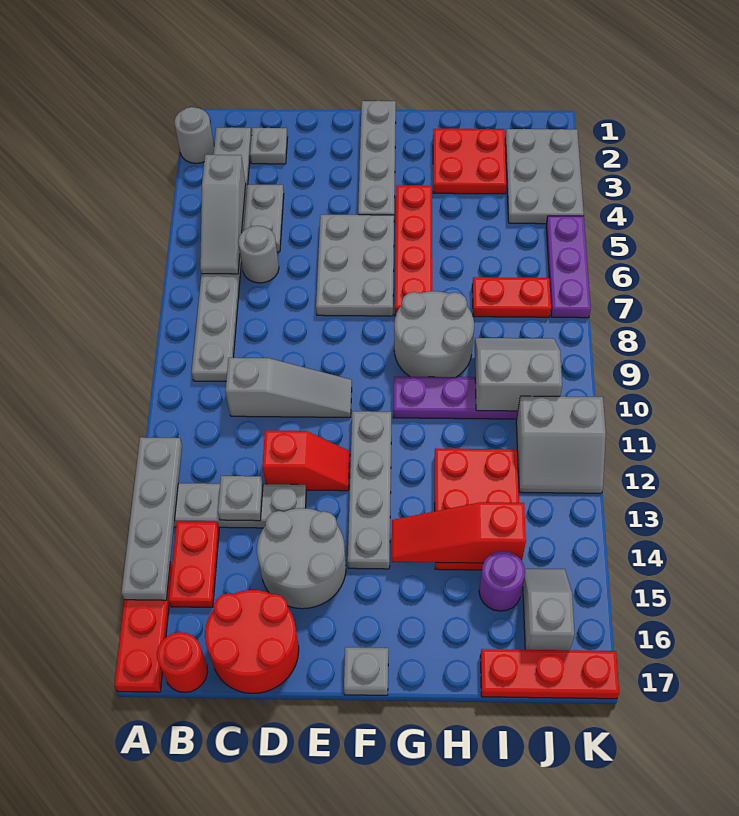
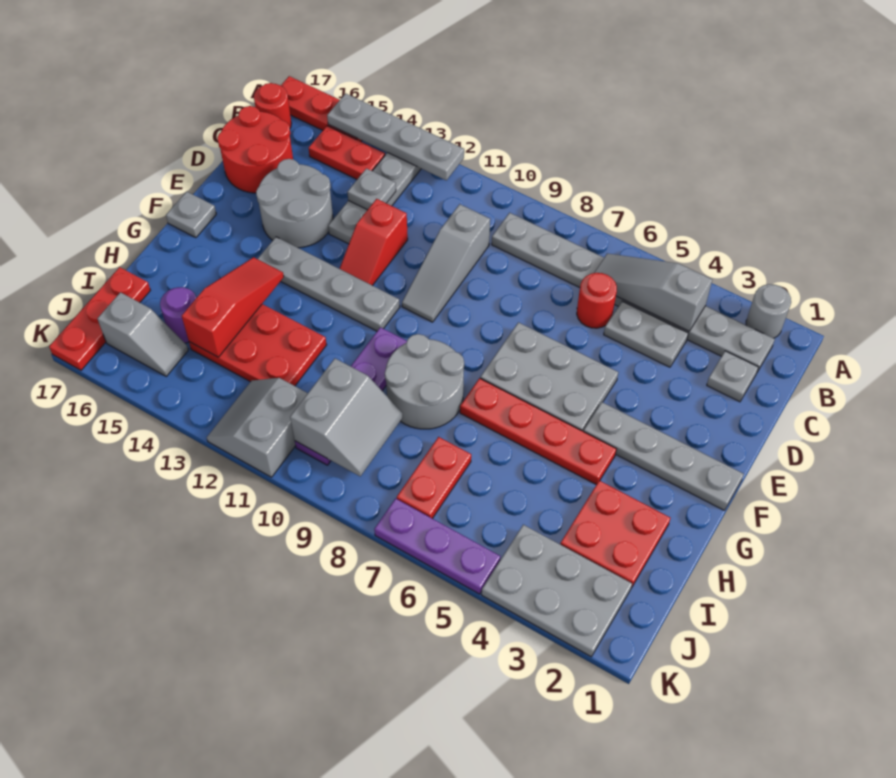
grey round brick C6 level 1 -> red round brick C6 level 1

